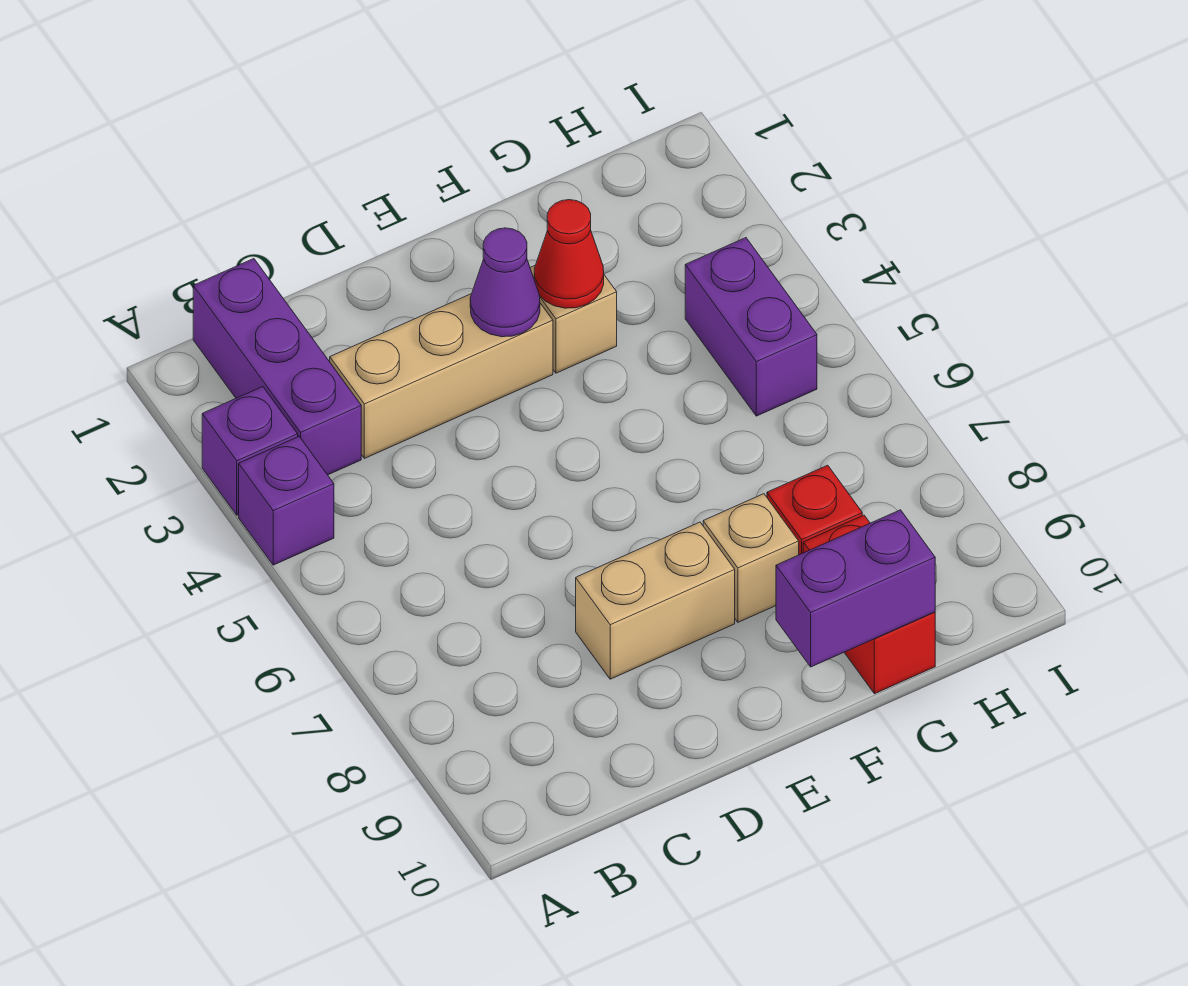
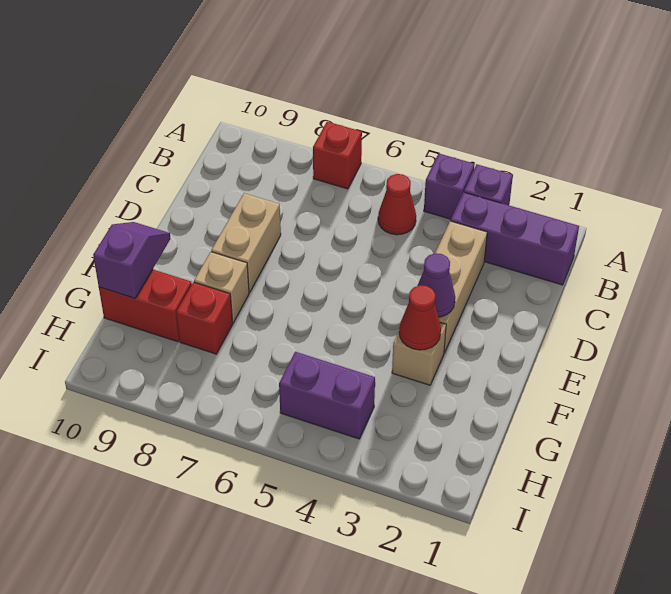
none -> red brick A7 level 1
none -> red cone B5 level 1
purple brick F10:G10 level 2 -> purple slope F10:G10 level 2 top G

